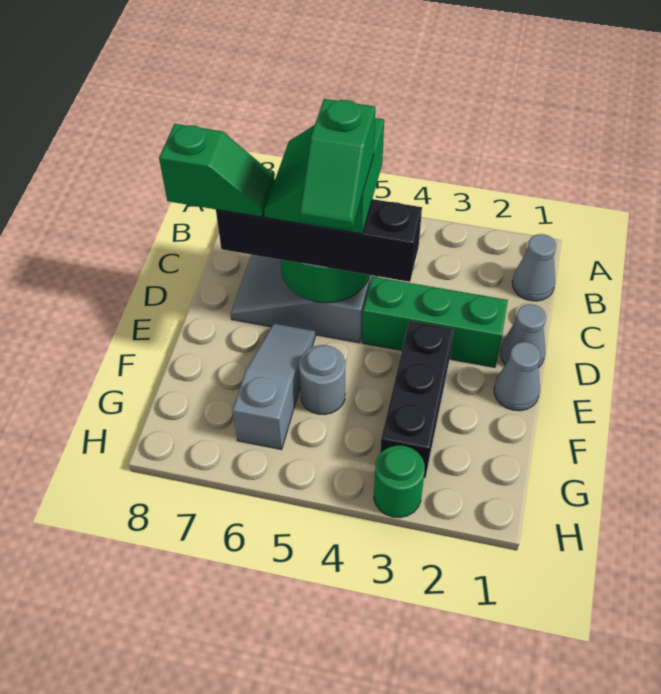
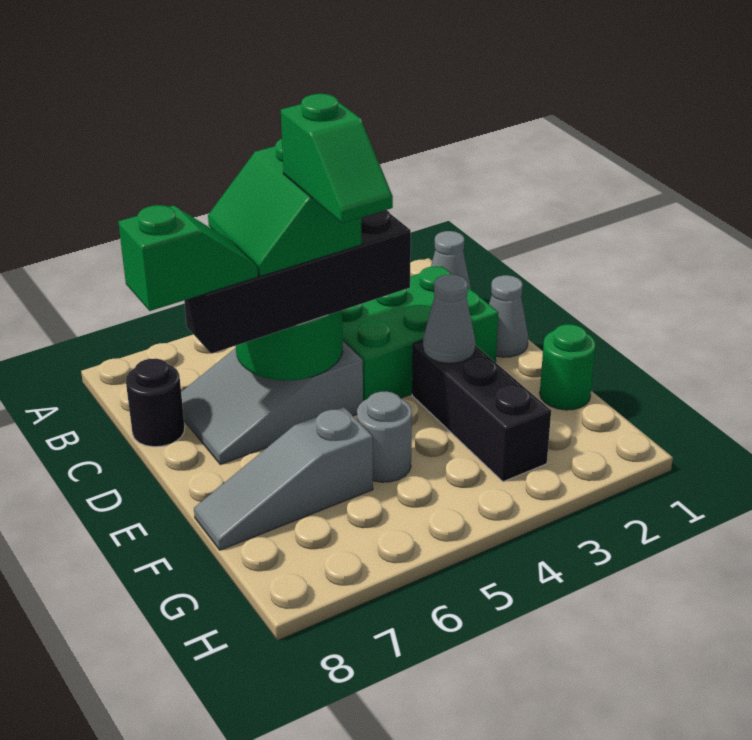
none -> black round brick C8 level 1
green brick D2:D4 level 1 -> green brick C2:D4 level 1
grey cone E1 level 1 -> grey cone E3 level 2
grey slope E6:G6 level 1 top G -> grey slope F6:F8 level 1 top 6
green round brick H3 level 1 -> green round brick F1 level 1

